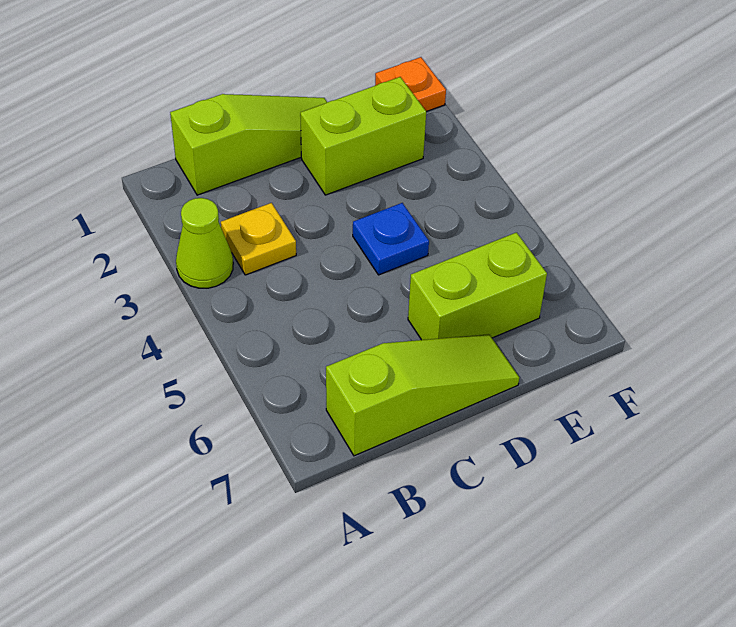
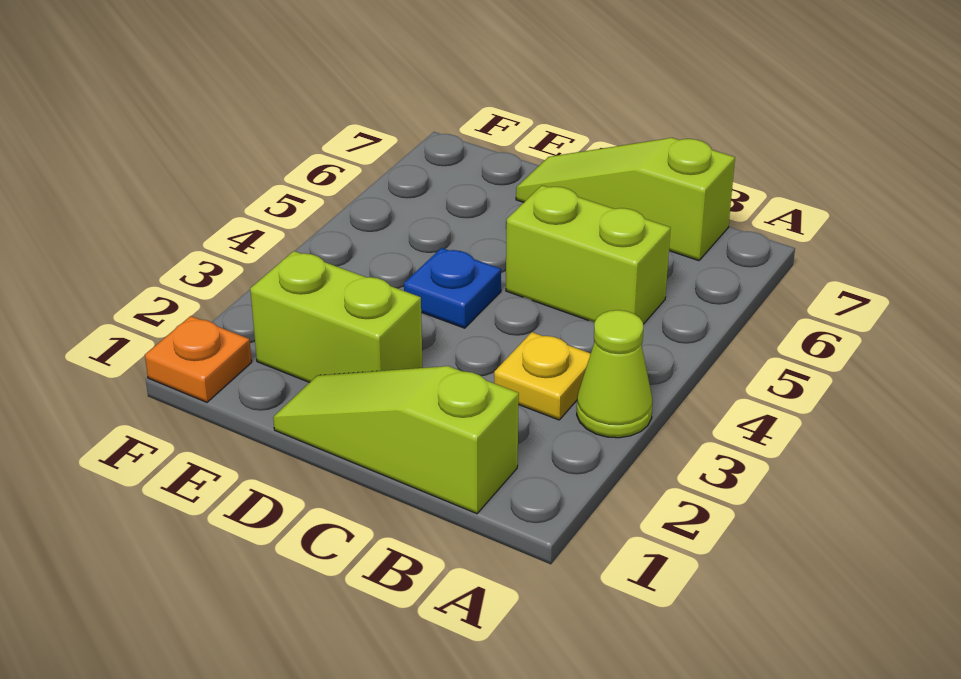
lime brick D6:E6 level 1 -> lime brick B5:C5 level 1

